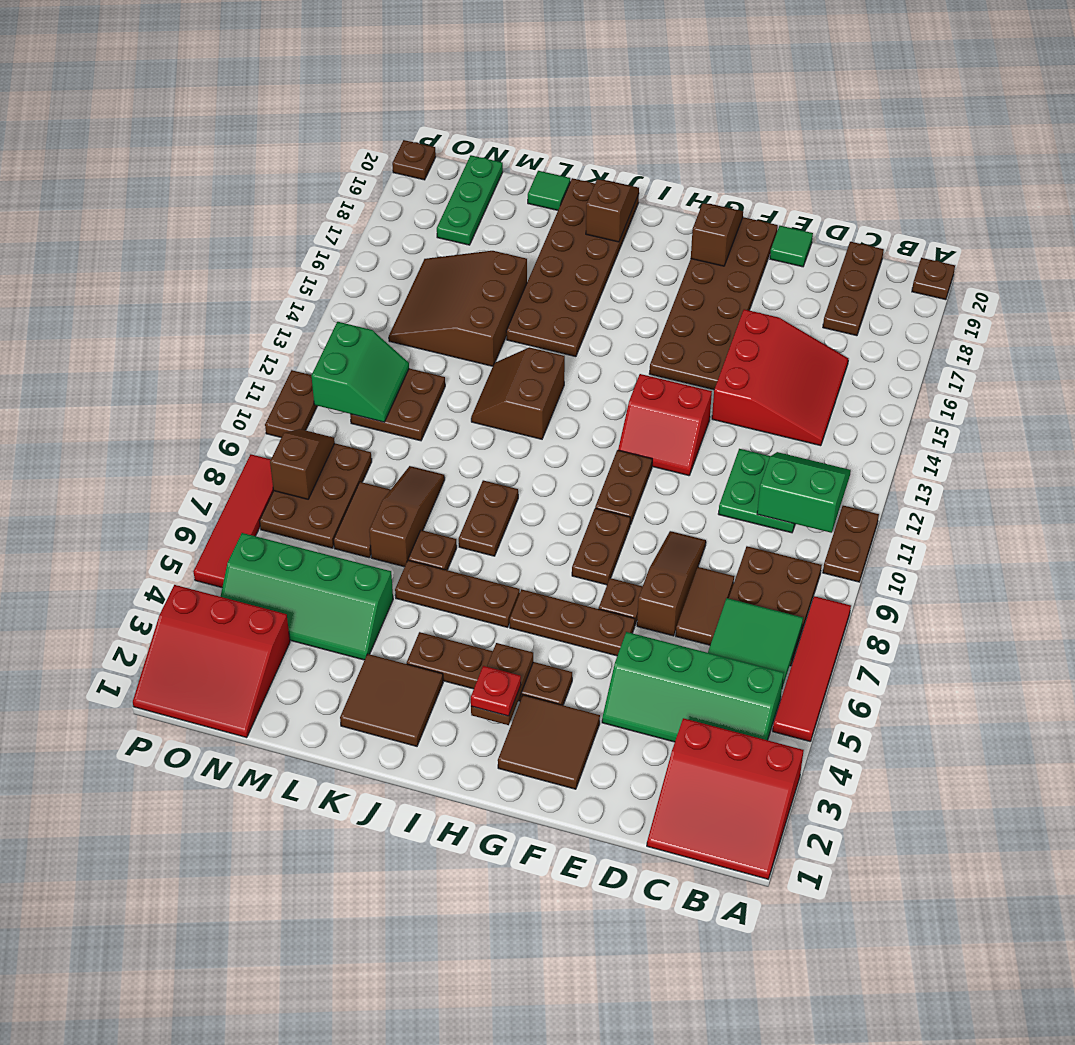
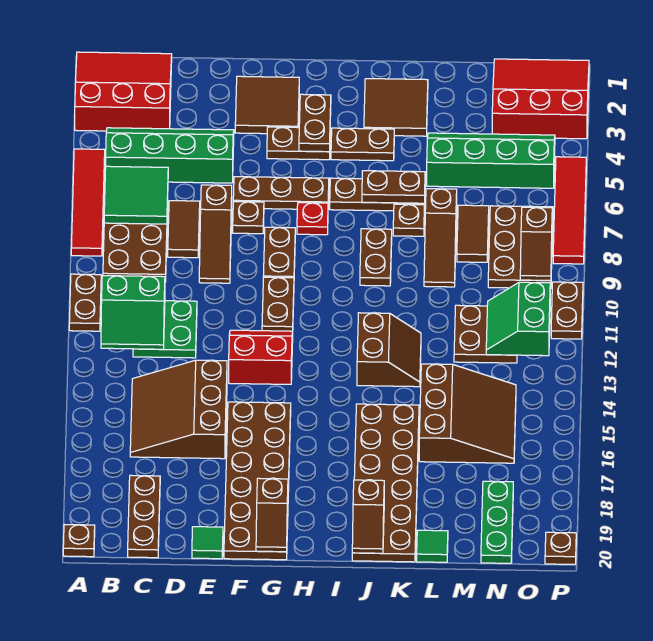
red slope C14:E16 level 1 top E -> brown slope C14:E16 level 1 top E
red plate H3 level 3 -> red plate H7 level 1
none -> brown plate J6:K6 level 2

